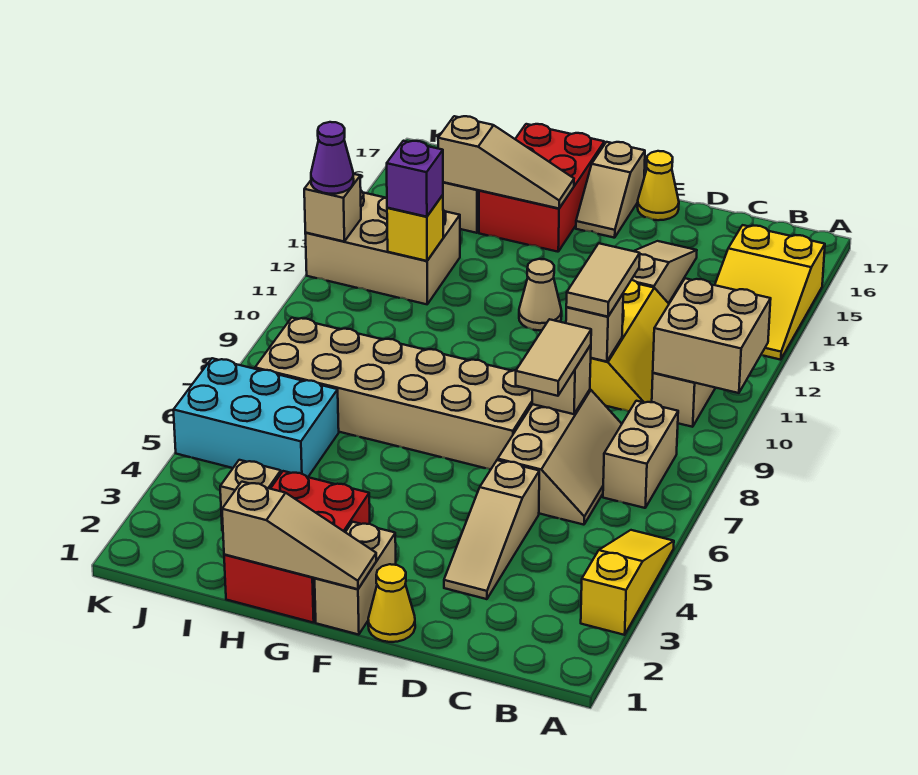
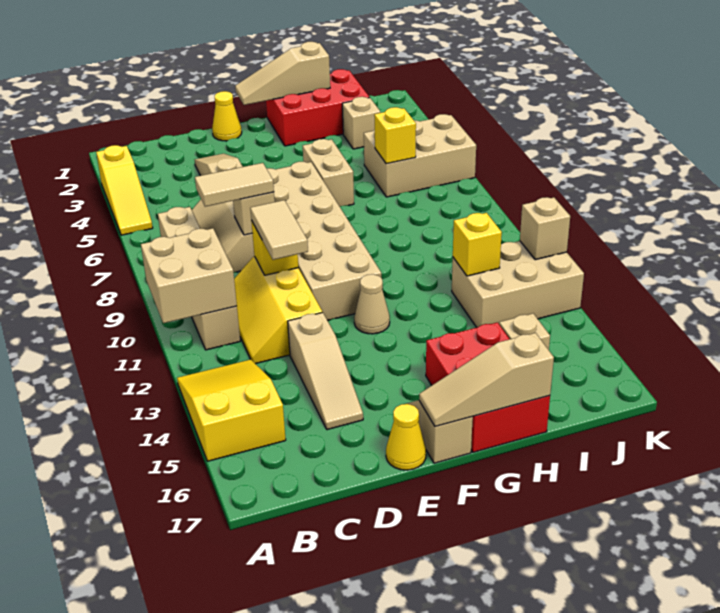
tan tile D7:D8 level 3 -> tan tile C8:D8 level 3
tan brick D10 level 2 -> yellow brick D10 level 2
tan brick E7:J8 level 1 -> tan brick E6:F11 level 1
tan brick F1:F2 level 1 -> tan brick G5:G6 level 1
red brick G1:H3 level 1 -> red brick G1:I2 level 1
tan slope G15:I15 level 2 top I -> tan slope F17:H17 level 2 top H
cyan brick I5:K6 level 1 -> tan brick I5:K6 level 1
none -> yellow brick I6 level 2
purple brick I12 level 3 -> none
purple cone K12 level 3 -> none

